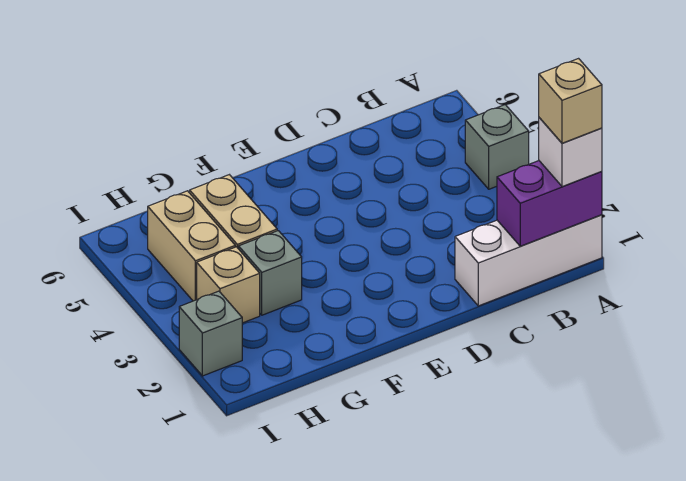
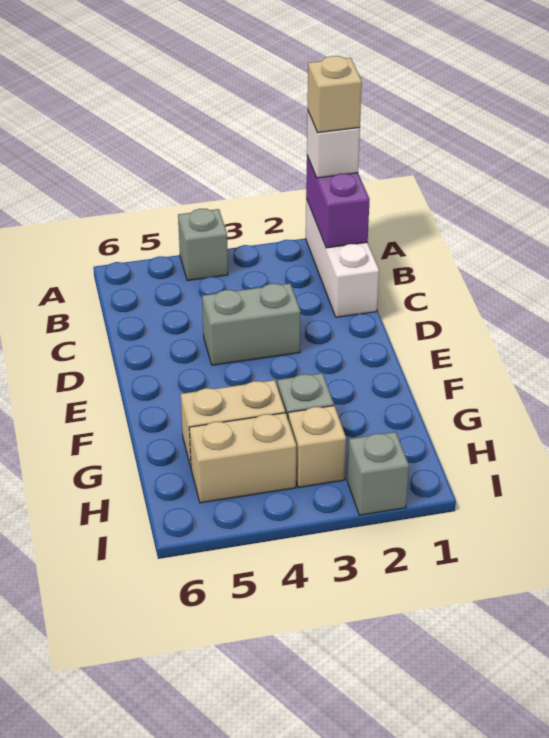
none -> grey brick D3:D4 level 1

